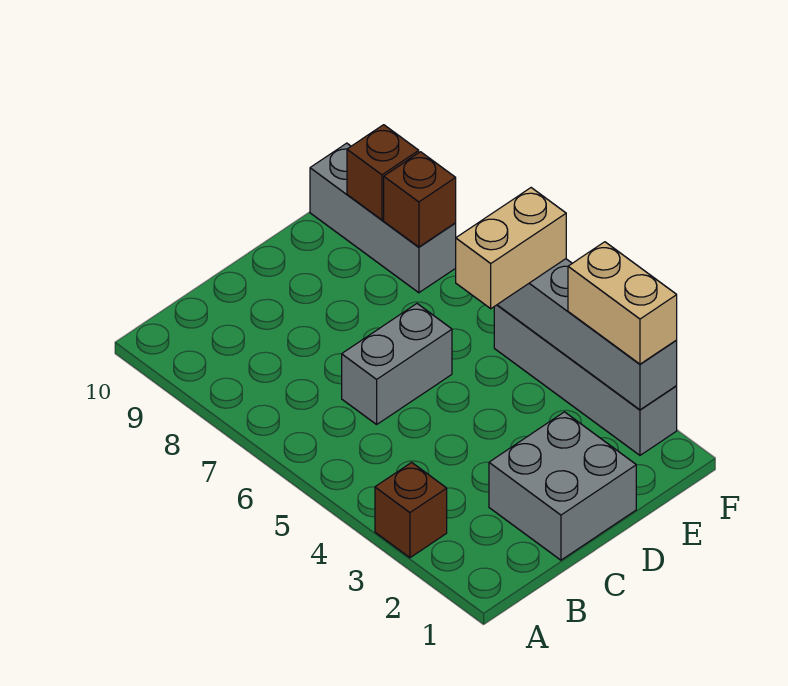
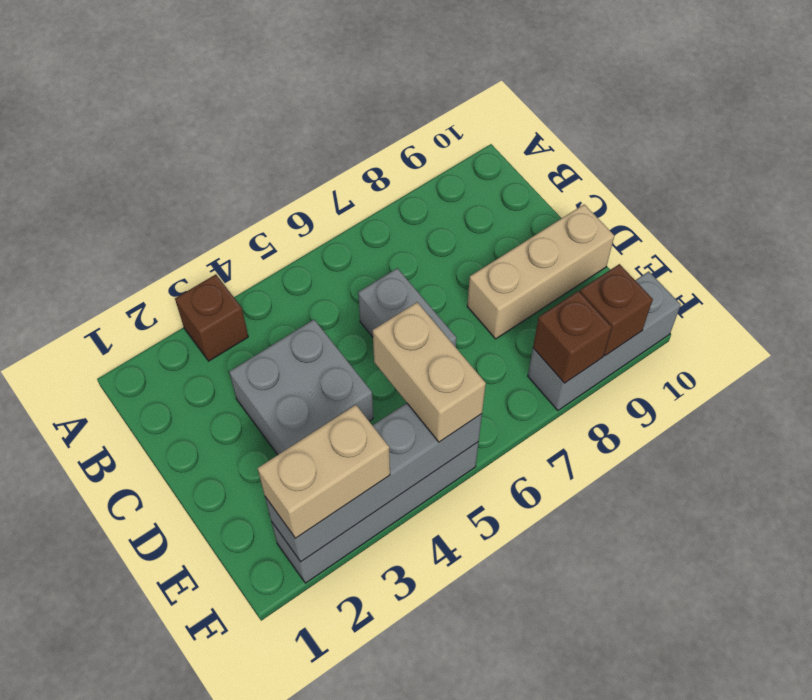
grey brick C1:D2 level 1 -> grey brick C3:D4 level 1
none -> tan brick D8:D10 level 1

